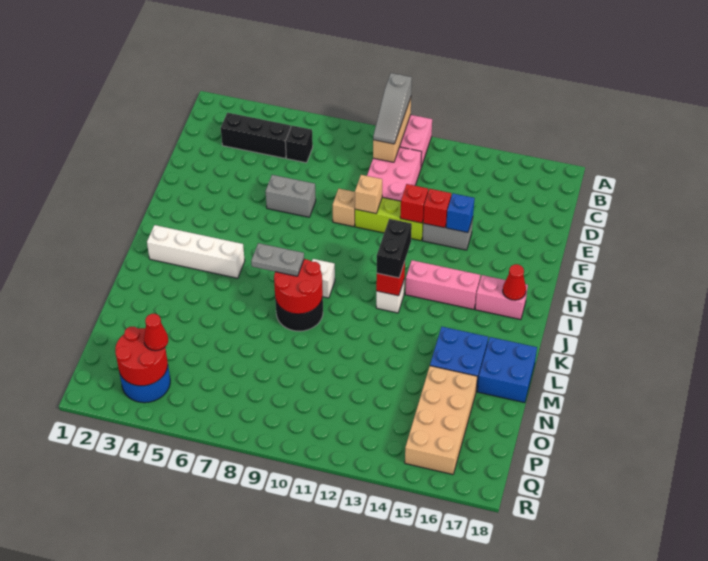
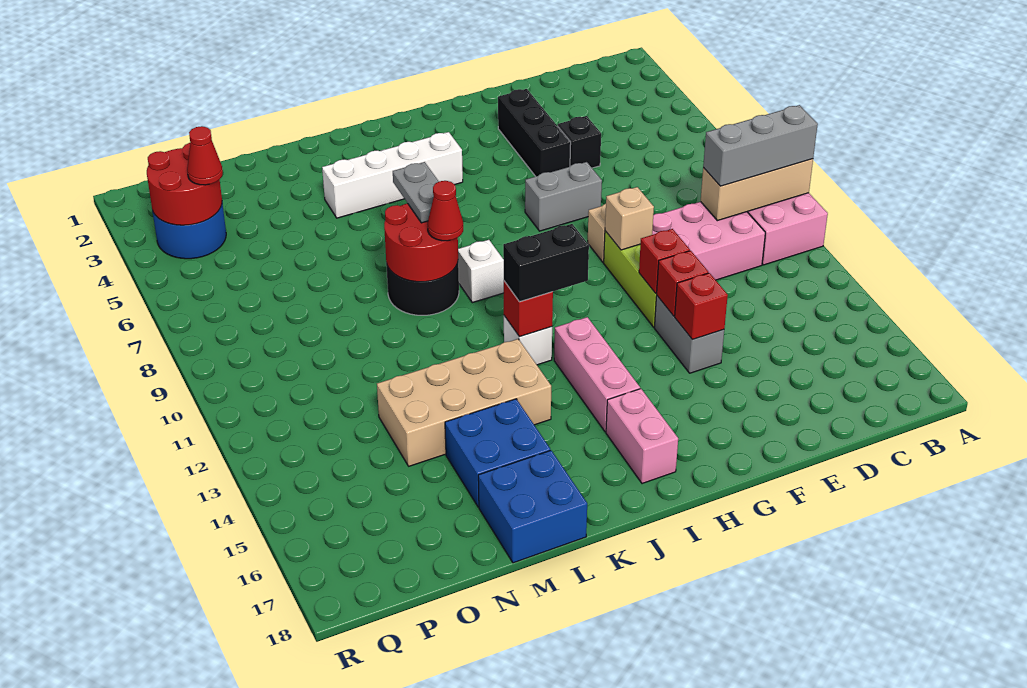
grey slope A10:C10 level 3 top A -> grey brick A10:C10 level 3
black brick C3:C5 level 1 -> black brick F3:F5 level 1
black brick C6 level 1 -> black brick E5 level 1
grey brick F6:F7 level 1 -> grey brick F7:G7 level 1
blue brick F14 level 2 -> red brick F14 level 2
red cone I17 level 2 -> red cone K9 level 3
white brick J2:J5 level 1 -> white brick I4:L4 level 1
tan brick N15:Q16 level 1 -> tan brick K13:N14 level 1

